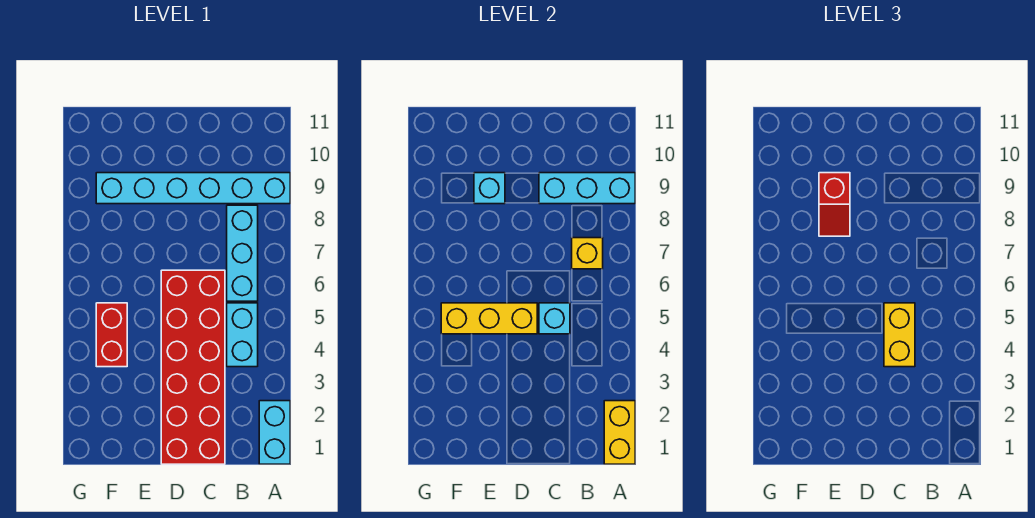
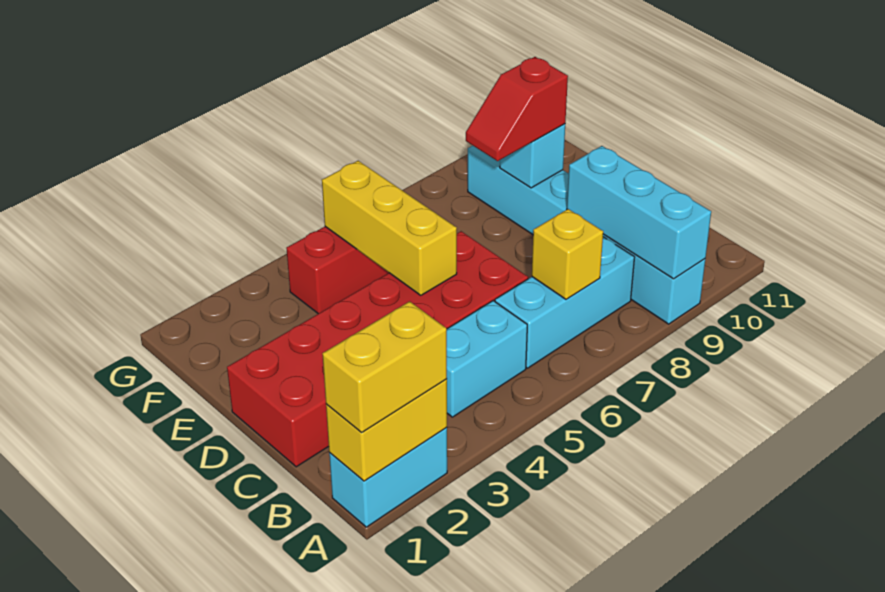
yellow brick C4:C5 level 3 -> yellow brick A1:A2 level 3
cyan brick C5 level 2 -> none

